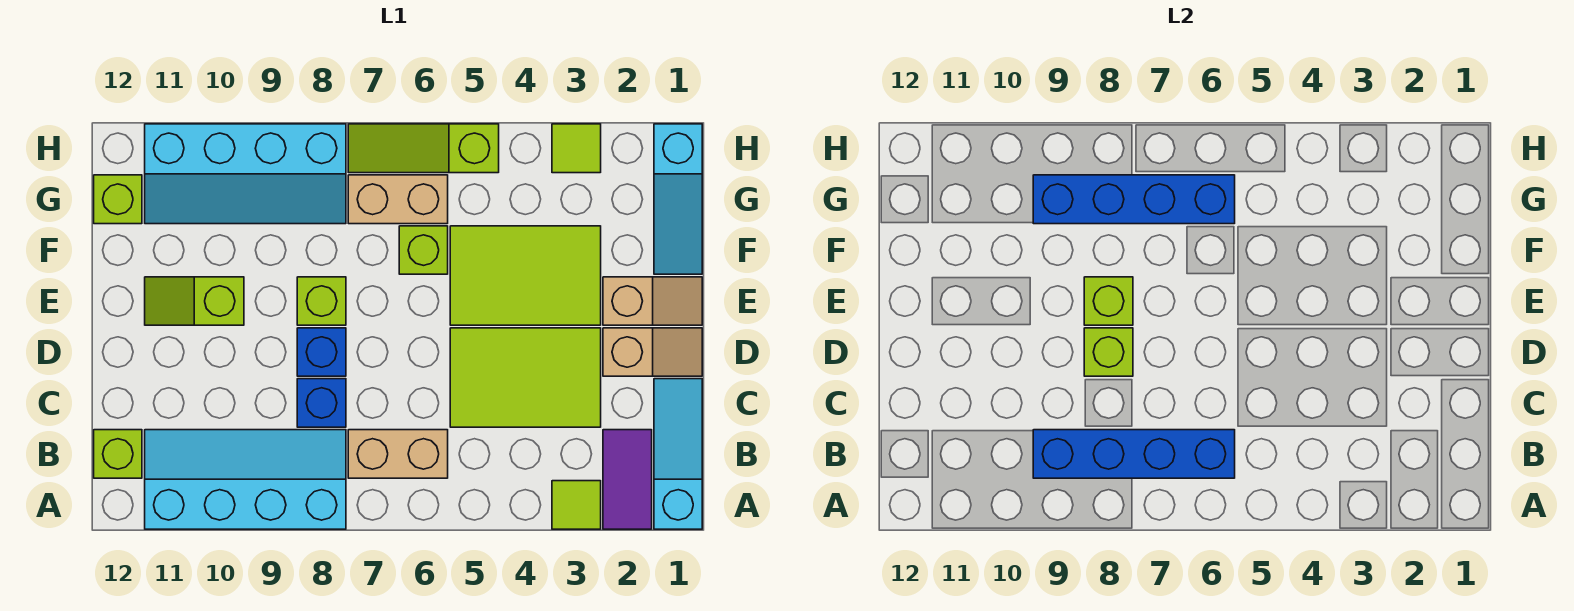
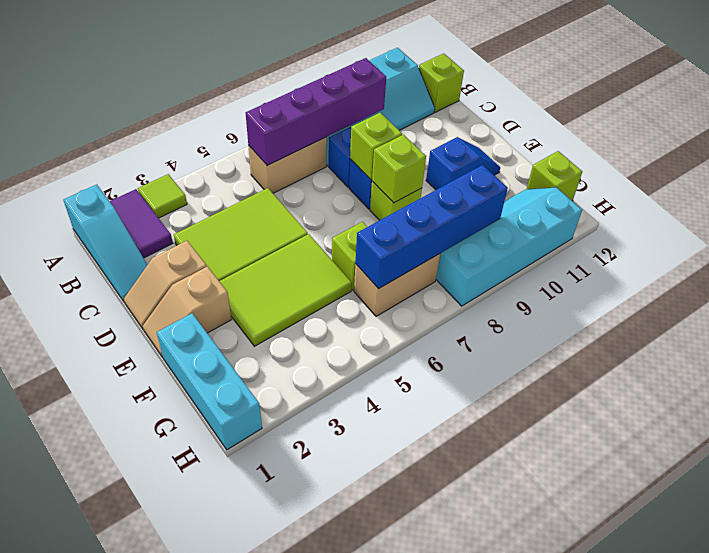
blue brick B6:B9 level 2 -> purple brick B6:B9 level 2
lime slope E10:E11 level 1 top 10 -> blue slope E10:E11 level 1 top 10
cyan slope F1:H1 level 1 top H -> cyan brick F1:H1 level 1
lime tile H3 level 1 -> none
lime slope H5:H7 level 1 top 5 -> none

